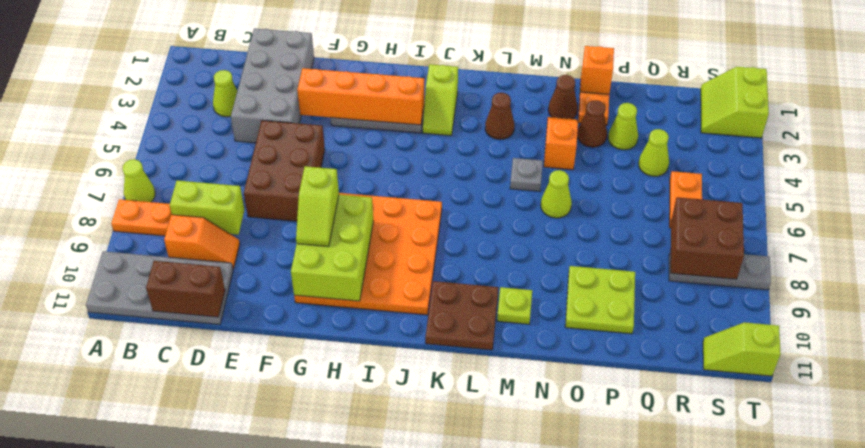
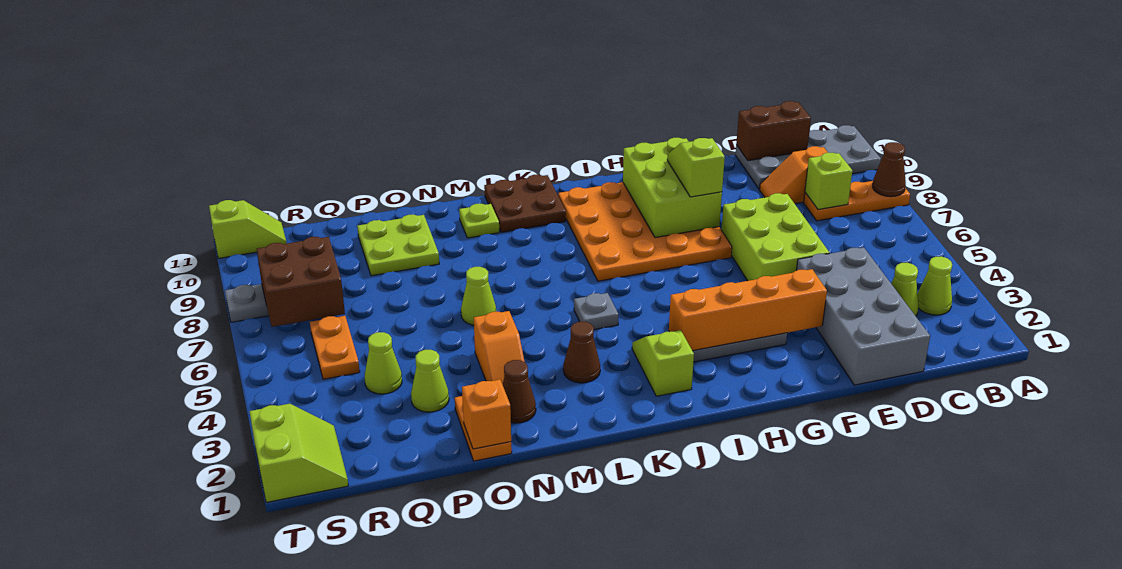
lime cone A7 level 1 -> lime cone B3 level 1
lime brick C8:D8 level 2 -> lime brick C8 level 2
brown brick E5:F7 level 1 -> lime brick E5:F7 level 1
grey plate M5 level 1 -> grey plate K5 level 1
brown cone O3 level 1 -> brown cone A8 level 2

